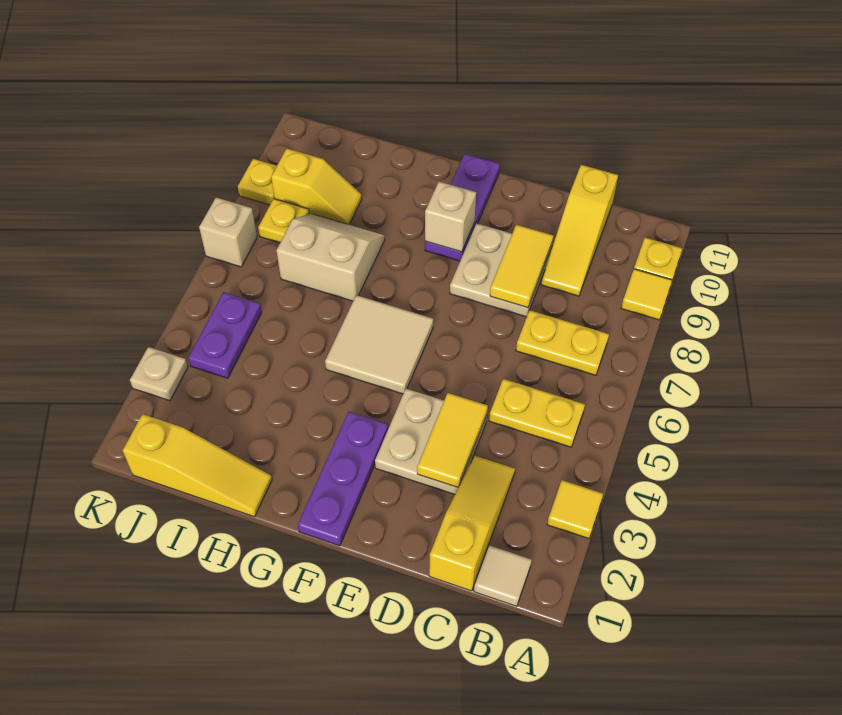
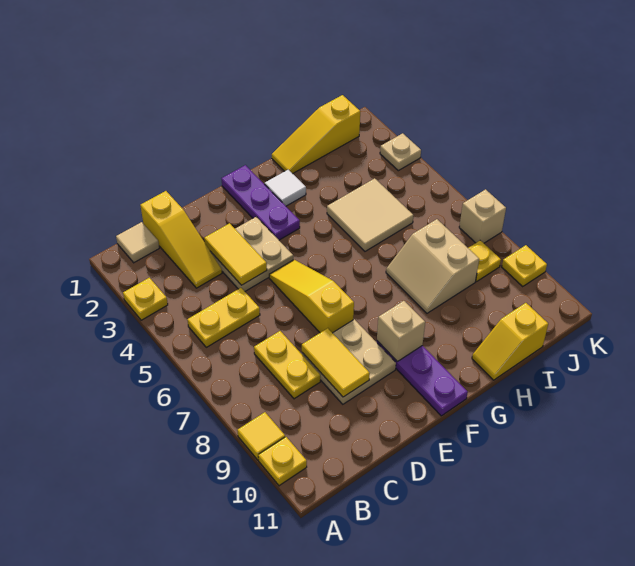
yellow tile A3 level 1 -> yellow plate A3 level 1
yellow plate B7:C7 level 1 -> yellow plate C7:C8 level 1
yellow slope C9:C11 level 1 top 11 -> yellow slope E5:E7 level 1 top 7
tan tile F5:G6 level 1 -> tan tile H4:I5 level 1
none -> white tile G2 level 1
tan slope H7:I8 level 1 top 7 -> tan slope H7:I8 level 1 top I
yellow slope I9:J9 level 1 top J -> yellow slope H11:I11 level 1 top I
purple plate J4:J5 level 1 -> none

